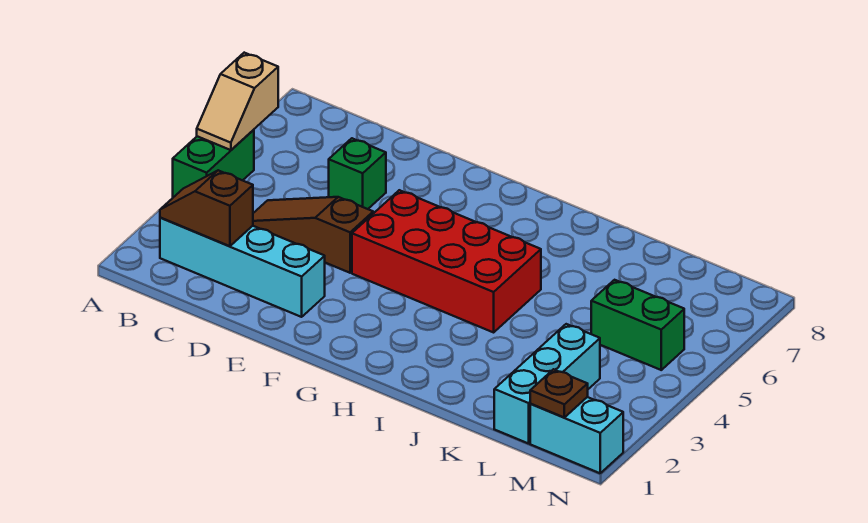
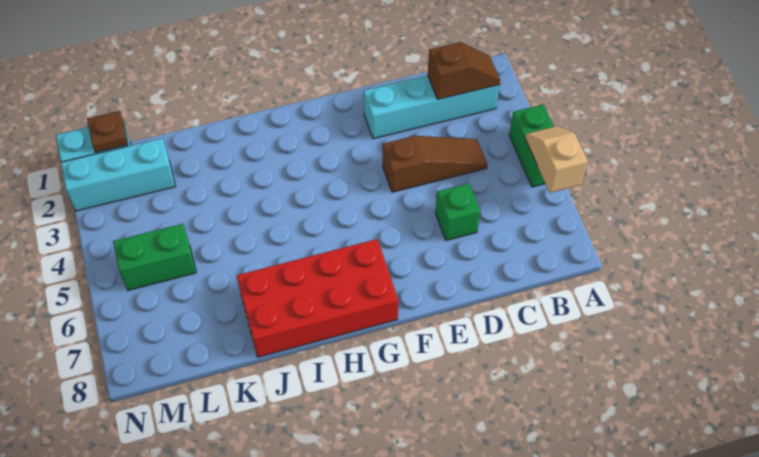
red brick F4:I5 level 1 -> red brick G7:J8 level 1
cyan brick L1:L3 level 1 -> cyan brick L2:N2 level 1

